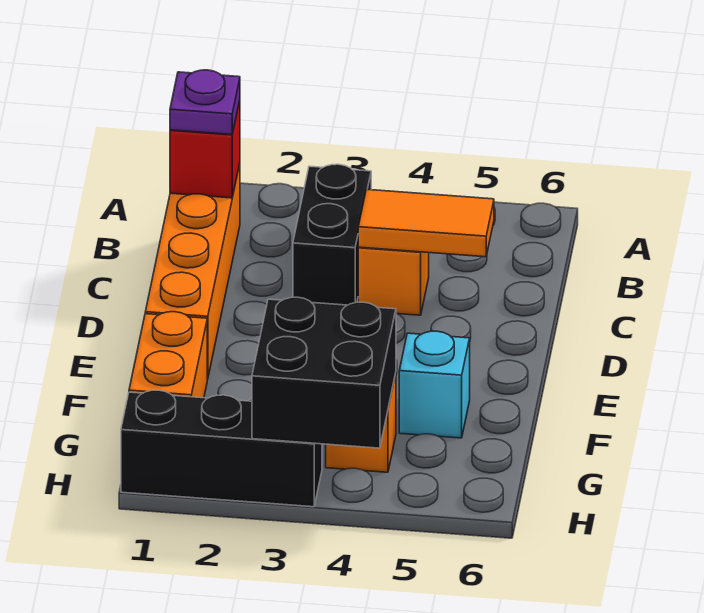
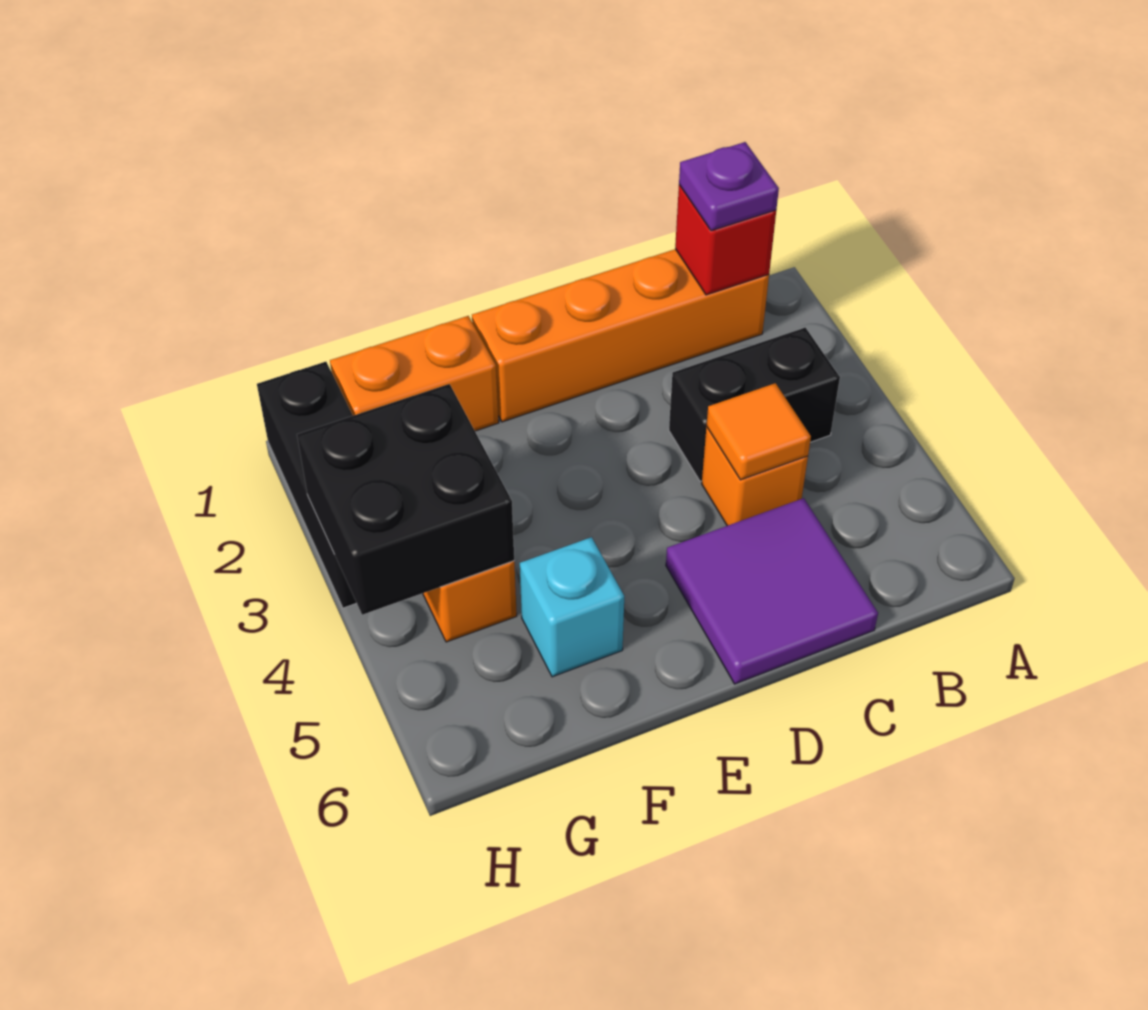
orange tile C4:C5 level 2 -> orange tile C4 level 2
none -> purple tile C5:D6 level 1

